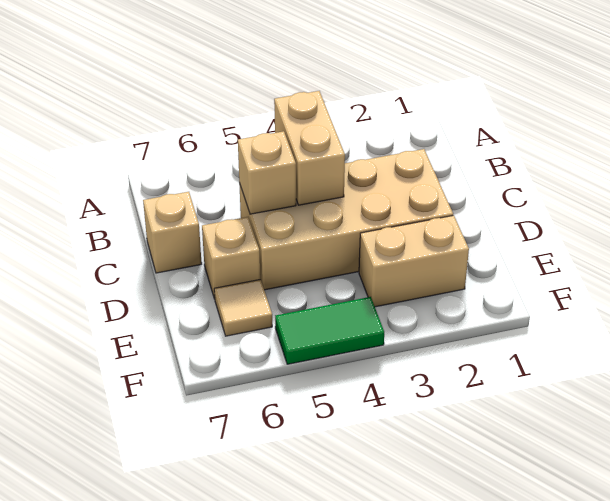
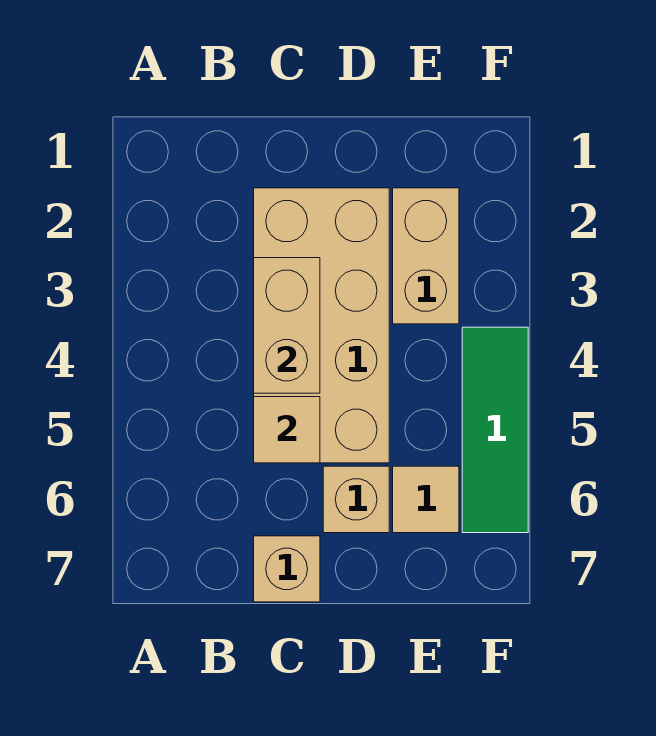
tan brick B4:C4 level 2 -> tan brick C3:C4 level 2
tan brick C5 level 2 -> tan tile C5 level 2
green tile F4:F5 level 1 -> green tile F4:F6 level 1

